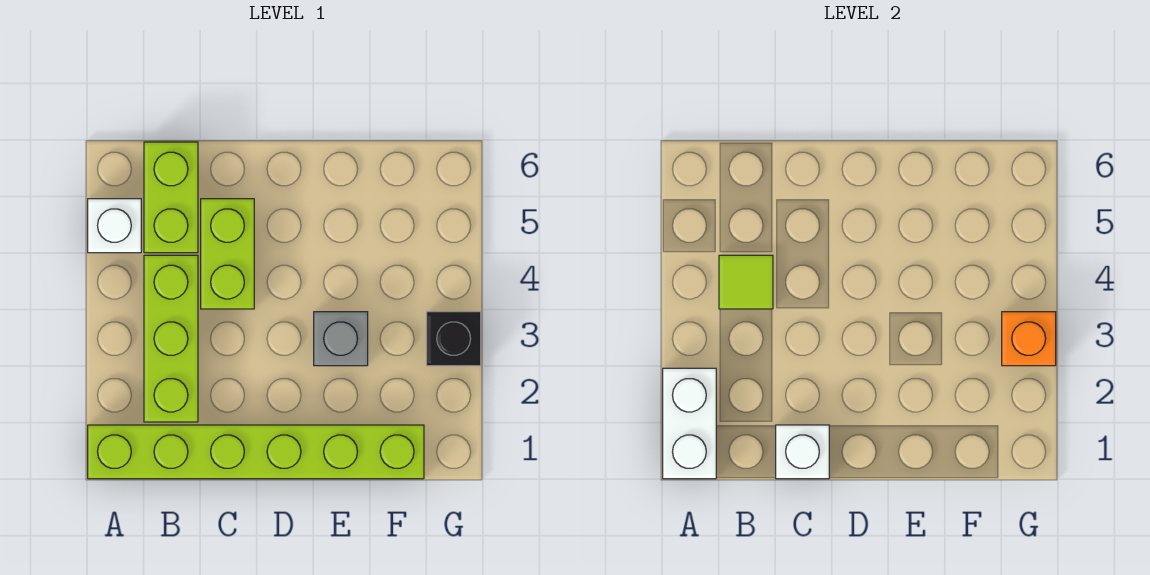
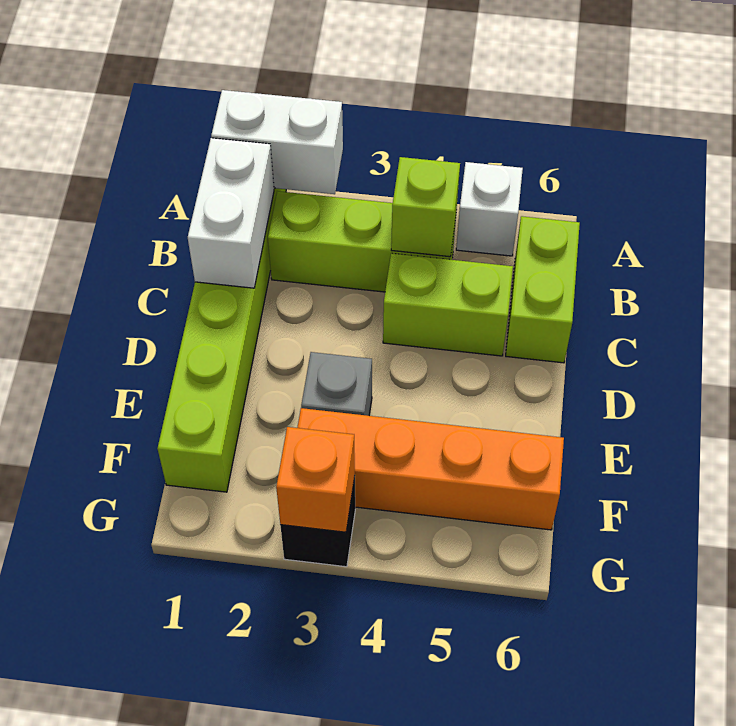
lime tile B4 level 2 -> lime brick B4 level 2
lime brick B5:B6 level 1 -> lime brick B6:C6 level 1
white brick C1 level 2 -> white brick B1:C1 level 2
none -> orange brick F3:F6 level 1

